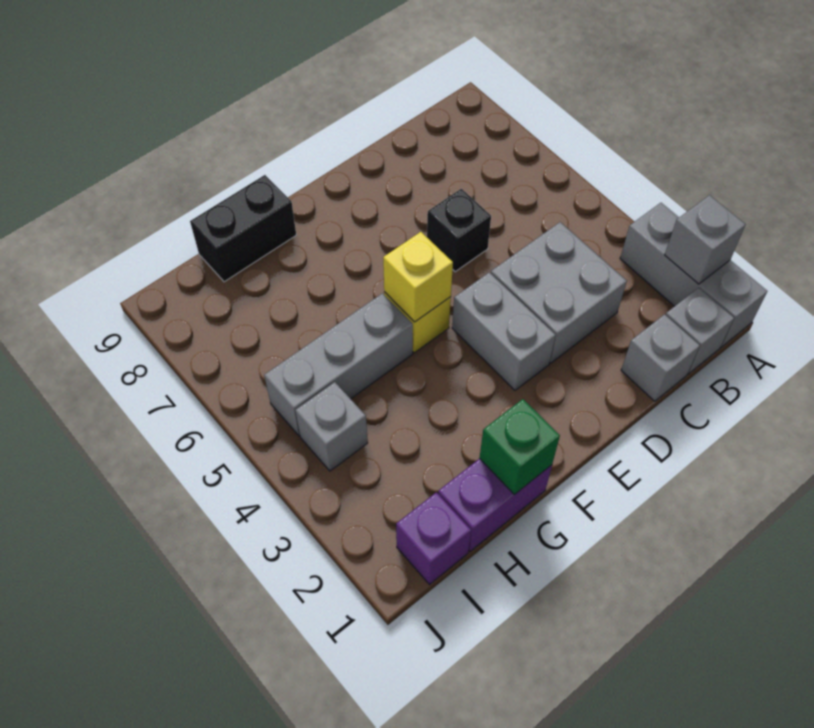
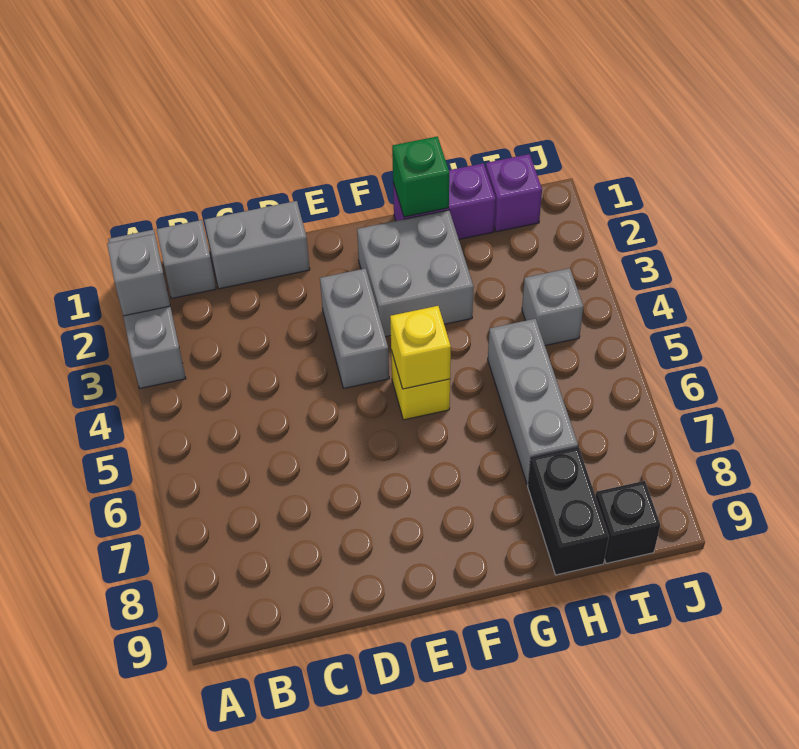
grey brick C1 level 1 -> grey brick C1:D1 level 1
grey brick C3:D4 level 1 -> grey brick F2:G3 level 1
black brick D6 level 1 -> black brick I9 level 1
grey brick G5:I5 level 1 -> grey brick H5:H7 level 1
black brick G9:H9 level 1 -> black brick H8:H9 level 1

